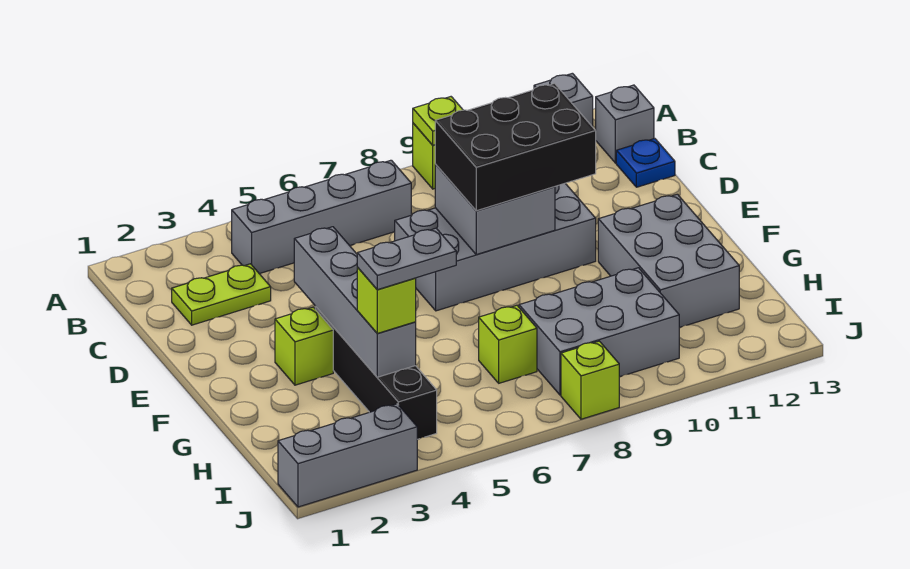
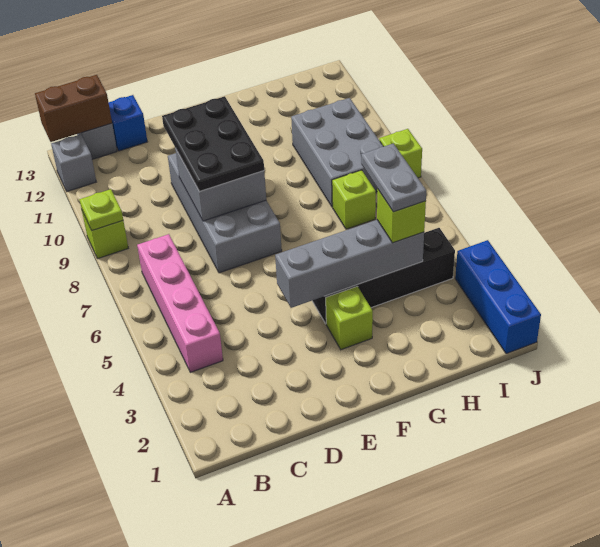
none -> brown brick A13:B13 level 2
grey brick B4:B7 level 1 -> pink brick B4:B7 level 1
lime plate C2:C3 level 1 -> none
blue plate C13 level 1 -> blue brick C13 level 1
black brick D8:E10 level 3 -> black plate D8:E10 level 3
grey brick F11:H12 level 1 -> none
grey brick J1:J3 level 1 -> blue brick J1:J3 level 1

